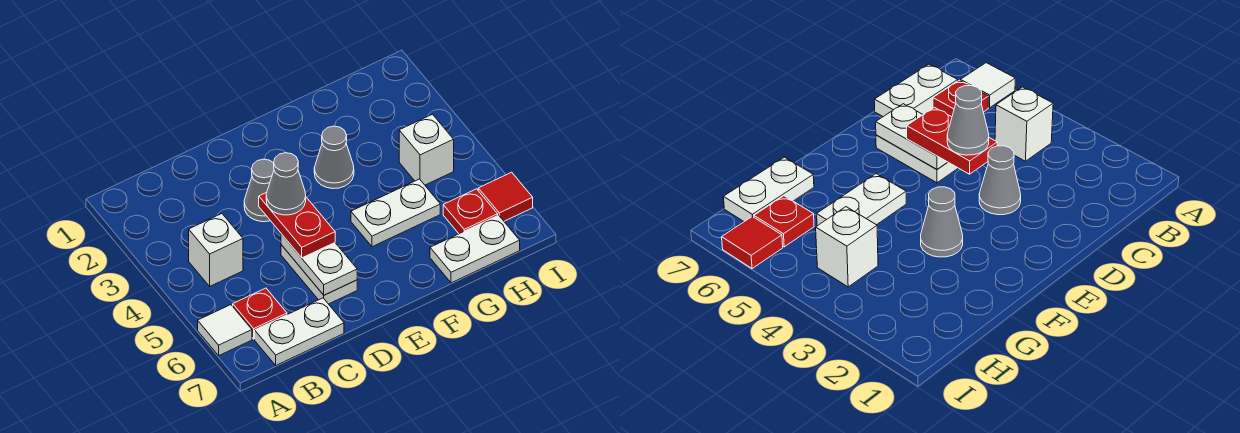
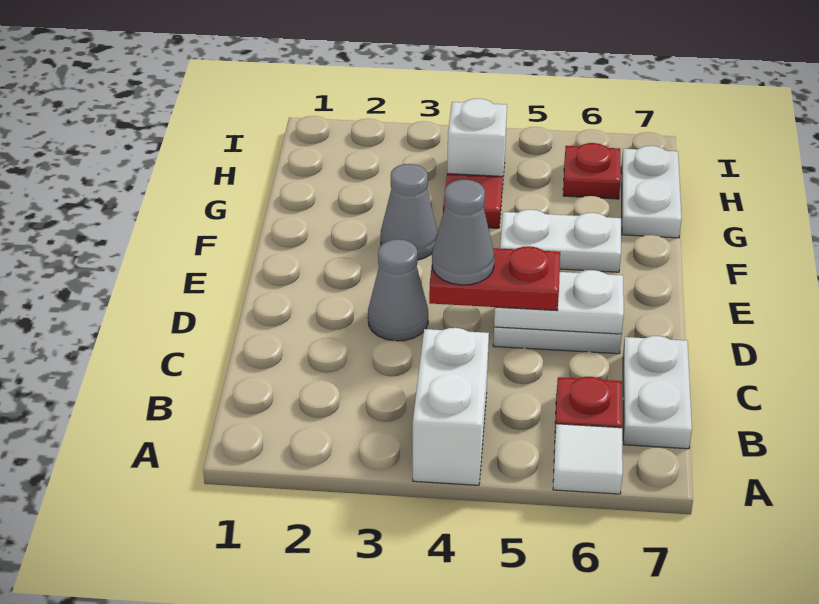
white brick B4 level 1 -> white brick A4:B4 level 1
white plate F5:G5 level 1 -> white plate F5:F6 level 1
red tile I6 level 1 -> red tile G4 level 1

